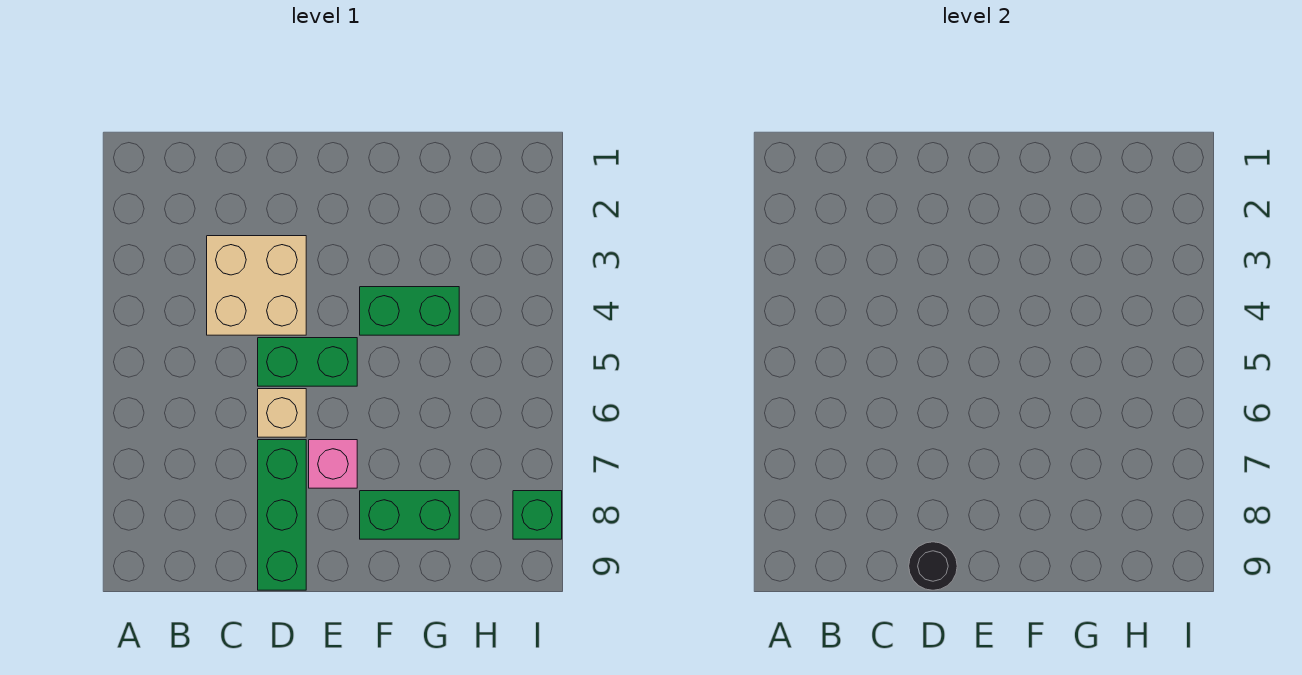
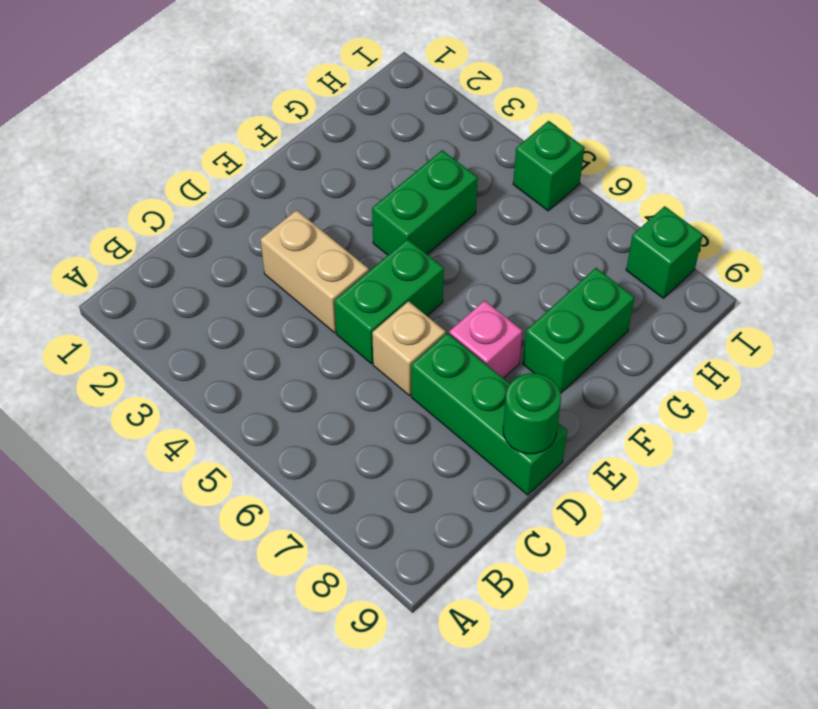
tan brick C3:D4 level 1 -> tan brick D3:D4 level 1
black round brick D9 level 2 -> green round brick D9 level 2
none -> green brick I5 level 1

